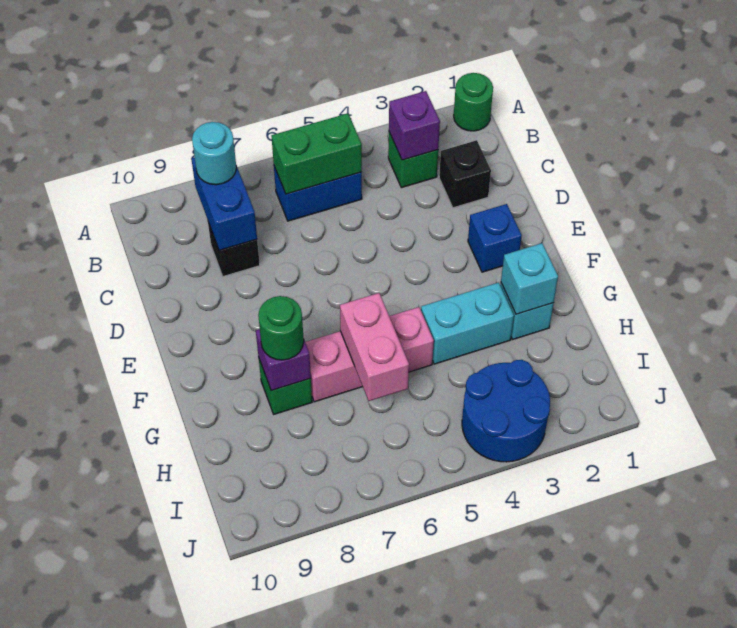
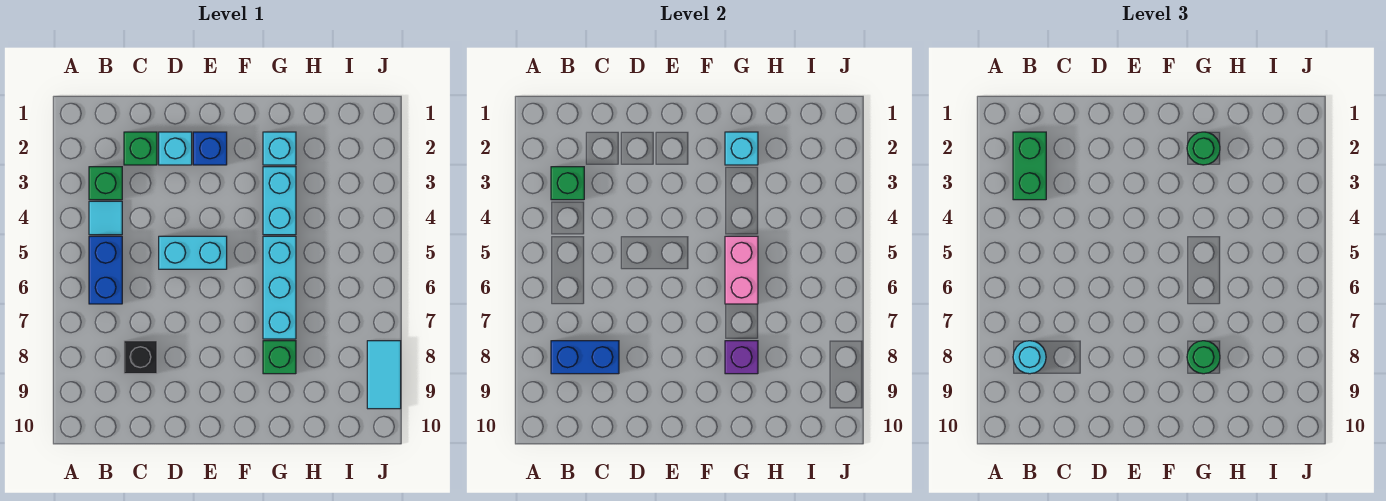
green round brick A1 level 1 -> green round brick G2 level 3
purple brick B3 level 2 -> green brick B3 level 2
none -> cyan tile B4 level 1
green brick B5:B6 level 2 -> green brick B2:B3 level 3
black brick C2 level 1 -> green brick C2 level 1
none -> cyan brick D2 level 1
none -> cyan brick D5:E5 level 1
pink brick G5:G7 level 1 -> cyan brick G5:G7 level 1
pink brick G6:H6 level 2 -> pink brick G5:G6 level 2
blue round brick I3:J4 level 1 -> none
none -> cyan tile J8:J9 level 1

